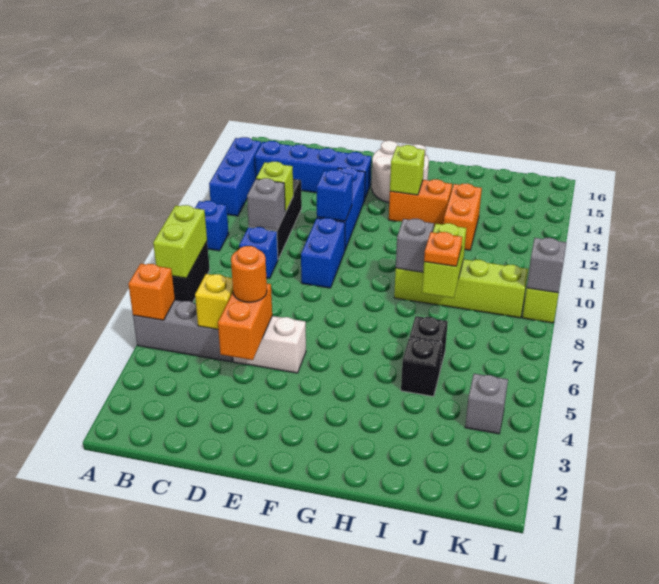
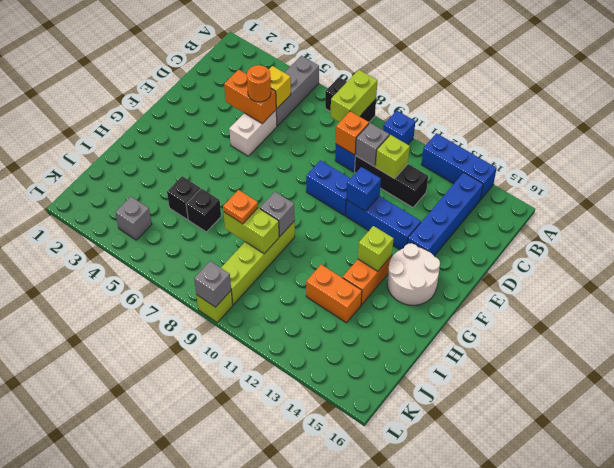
orange brick A5 level 2 -> orange brick C9 level 2
lime brick A7:A8 level 2 -> lime brick A8:B8 level 2

